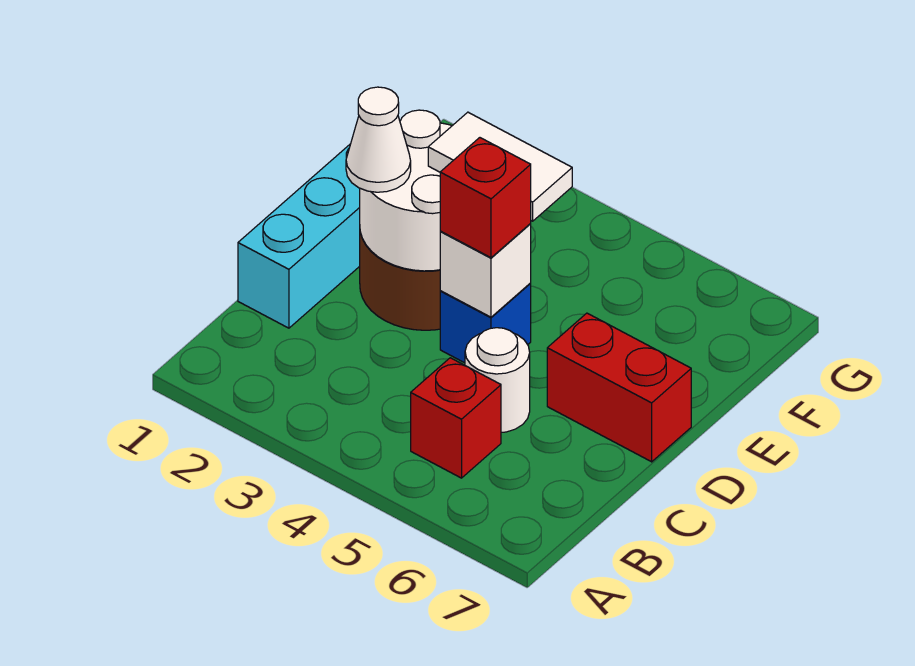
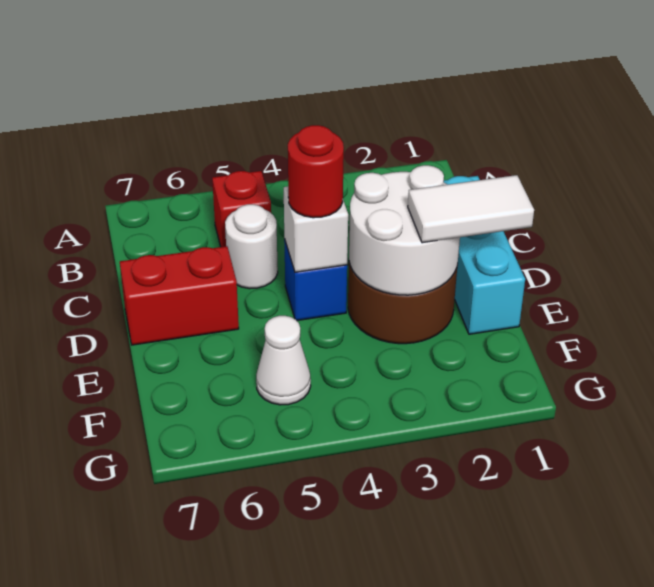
white cone D2 level 3 -> white cone F5 level 1
red brick D4 level 3 -> red round brick D4 level 3
white tile E3:E4 level 3 -> white tile E1:E2 level 3

